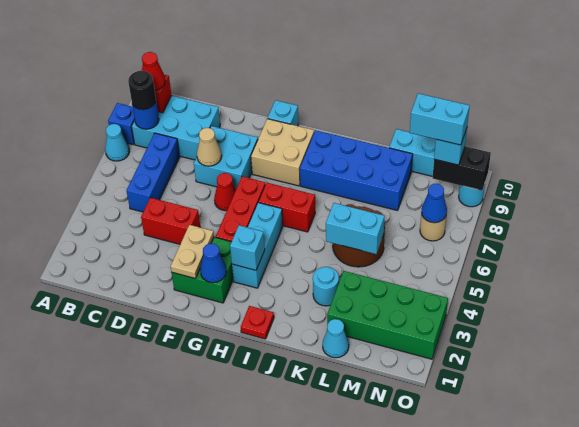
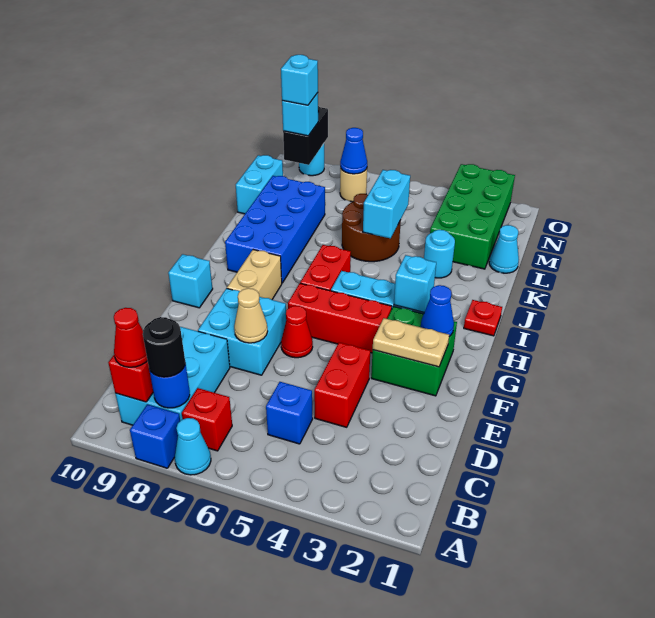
none -> red brick B7 level 1
blue brick C5:C7 level 1 -> blue brick C5 level 1
tan brick G8:H9 level 1 -> tan brick G8:H8 level 1
cyan brick M9:N9 level 4 -> cyan brick N9 level 4

